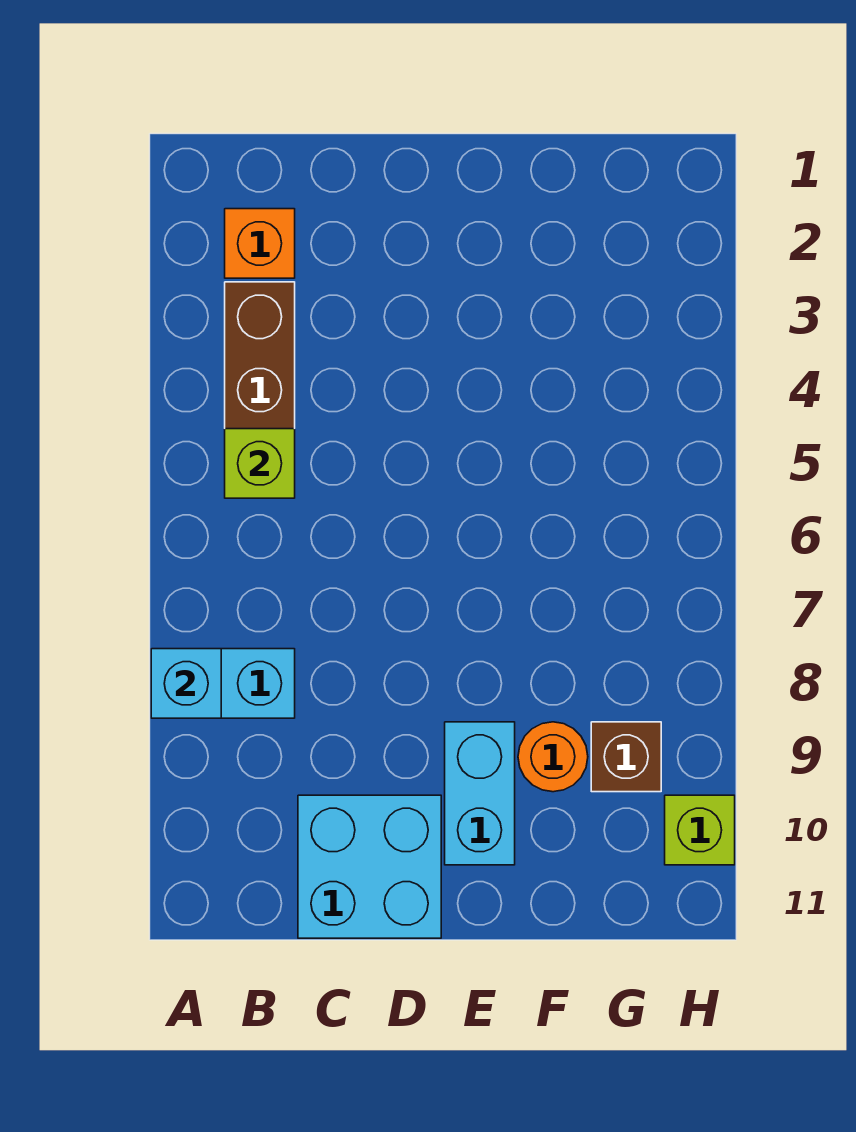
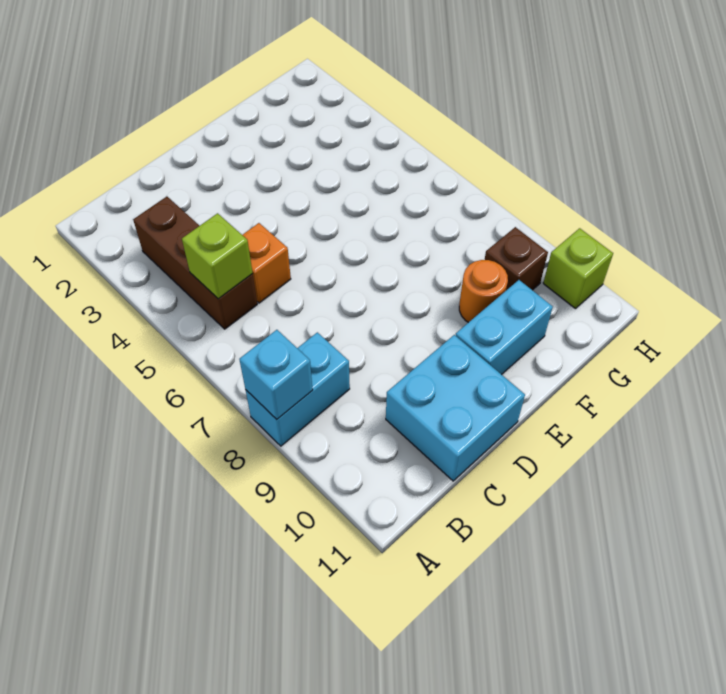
orange brick B2 level 1 -> orange brick C5 level 1
cyan brick E9:E10 level 1 -> cyan brick E10:F10 level 1

